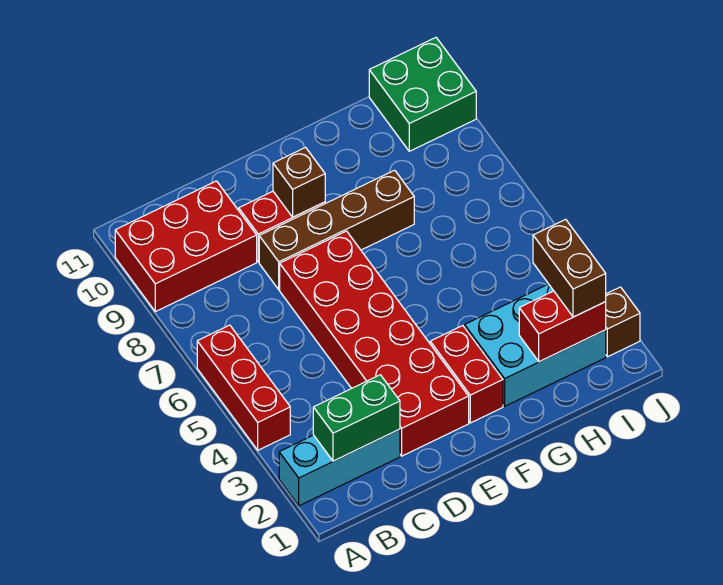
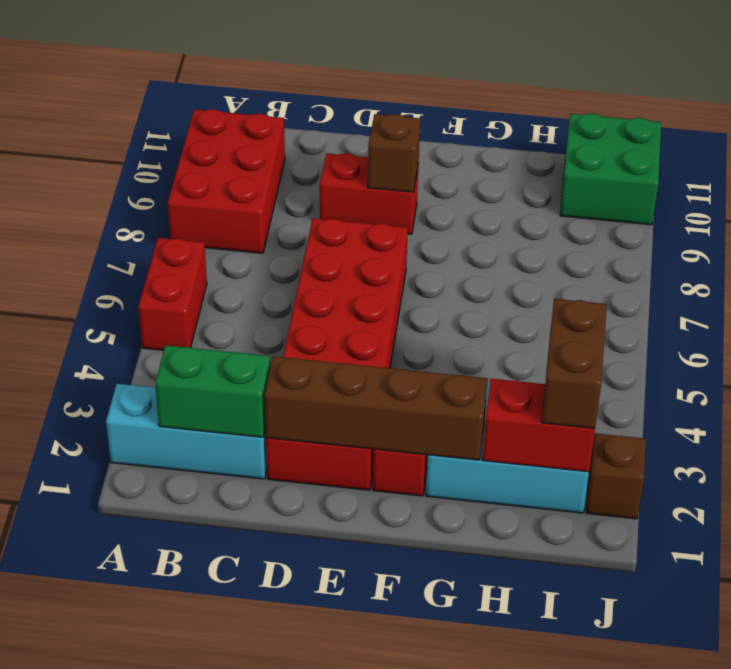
red brick A4:A6 level 1 -> red brick A5:A6 level 1
red brick A9:C10 level 1 -> red brick A8:B10 level 1
brown brick D8:G8 level 1 -> brown brick D2:G2 level 2

